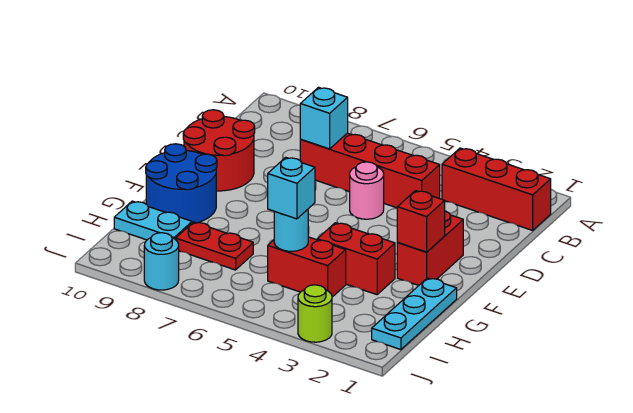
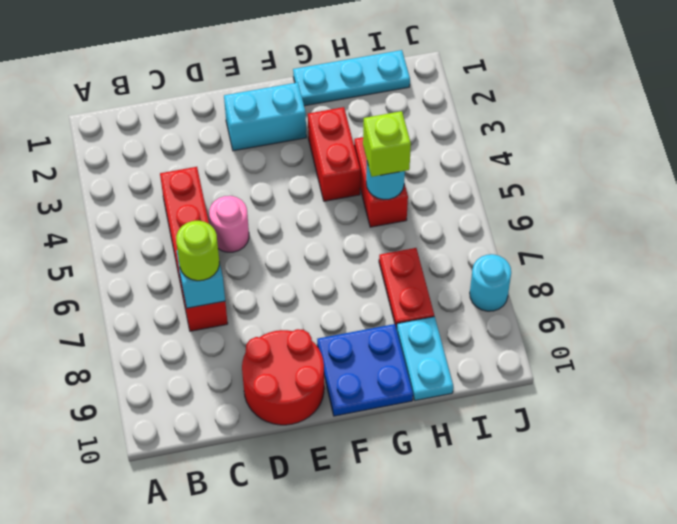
red brick B1:B3 level 1 -> none
red brick E2:F2 level 1 -> cyan brick E2:F2 level 1
red brick F2 level 2 -> none
blue round brick F9:G10 level 1 -> blue plate F9:G10 level 1
cyan brick H5 level 3 -> lime brick H5 level 3
lime round brick J3 level 1 -> lime round brick C7 level 3

